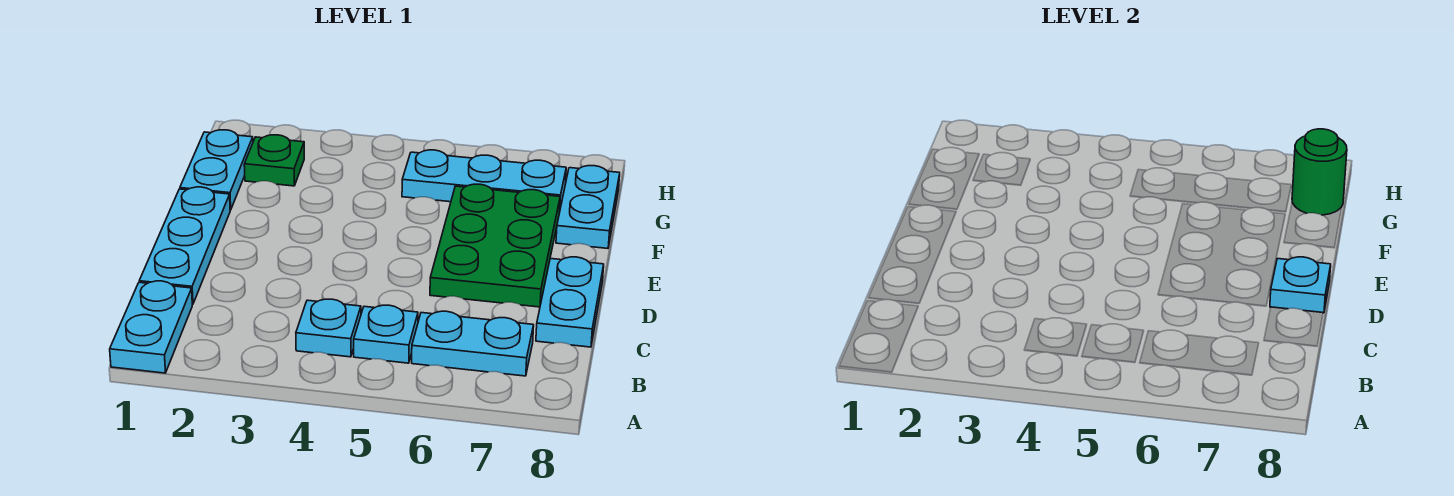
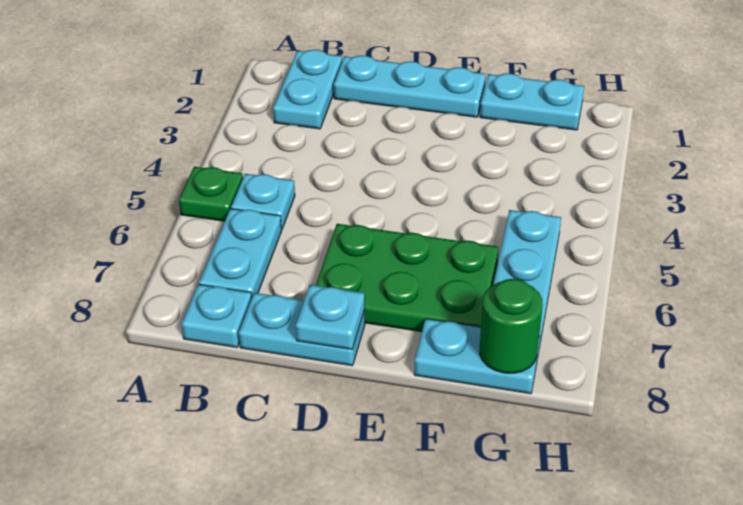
cyan plate A1:B1 level 1 -> cyan plate B1:B2 level 1
cyan plate B4 level 1 -> cyan plate B8 level 1
green plate G2 level 1 -> green plate A5 level 1

